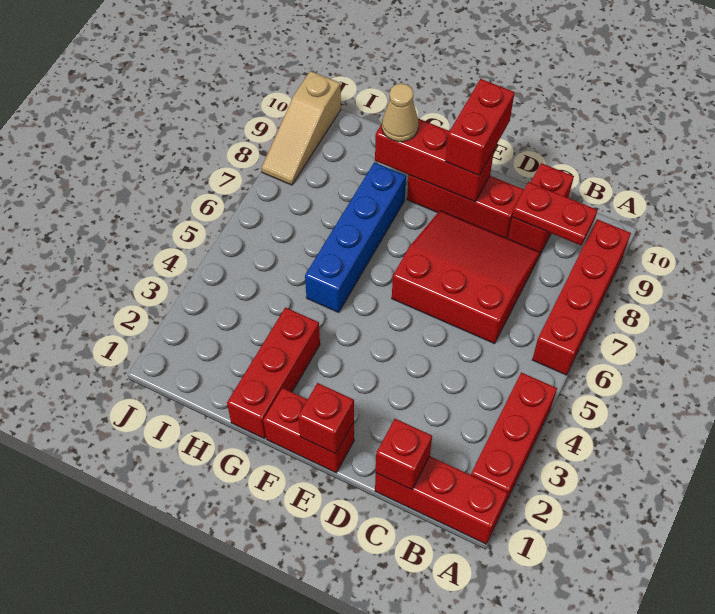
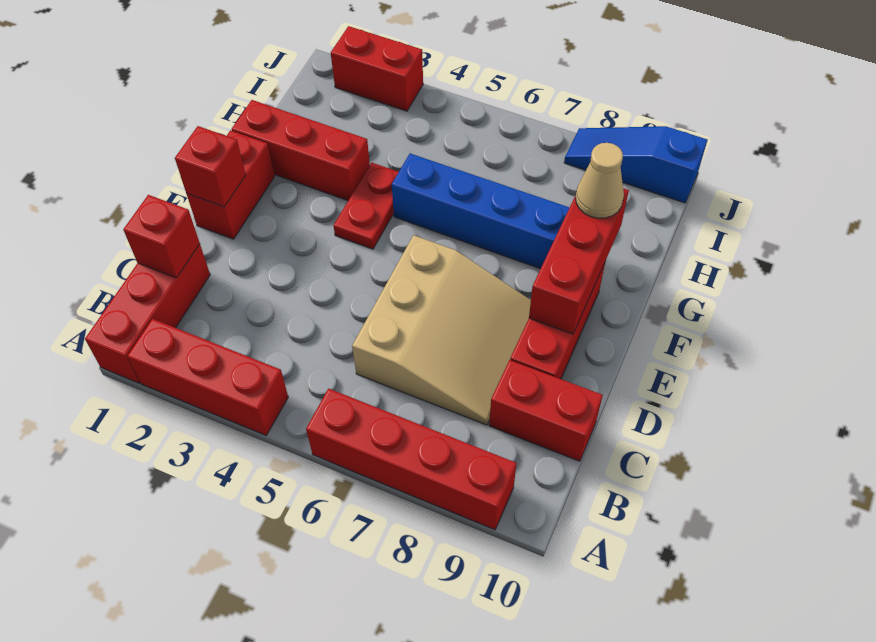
red plate B9:C9 level 2 -> red plate F4:G4 level 1
red slope C6:E8 level 1 top 6 -> tan slope C6:E8 level 1 top 6
red brick E9:E10 level 3 -> red brick J2:J3 level 1
tan slope J8:J10 level 1 top 10 -> blue slope J8:J10 level 1 top 10

